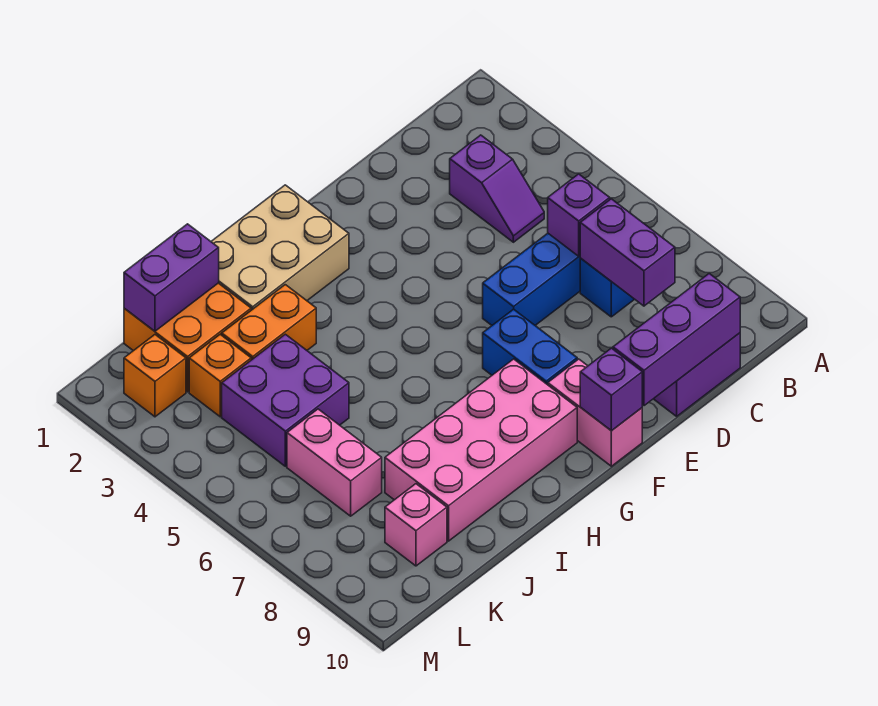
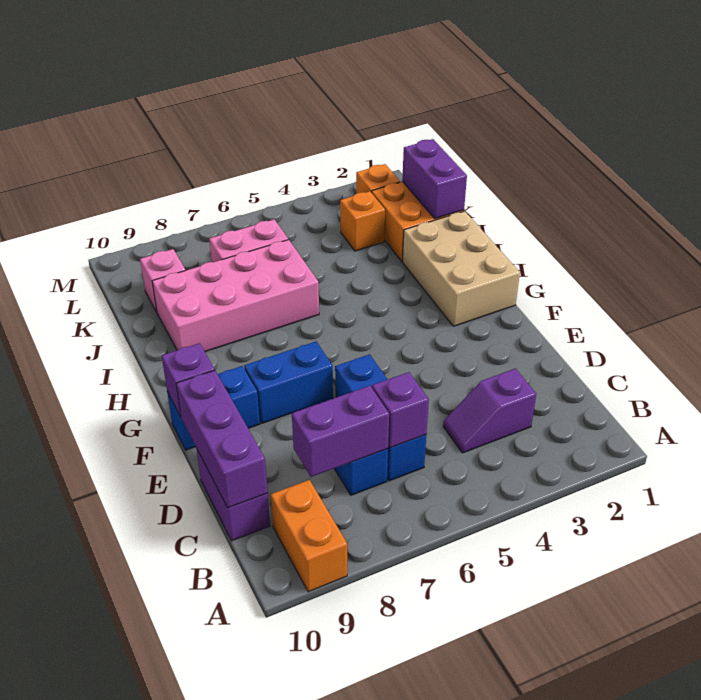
pink brick F9:F10 level 1 -> blue brick F9:F10 level 1
pink brick G8:J9 level 1 -> pink brick I6:J9 level 1
orange brick I3:J3 level 1 -> orange brick A9:B9 level 1
purple brick J4:K5 level 1 -> none

